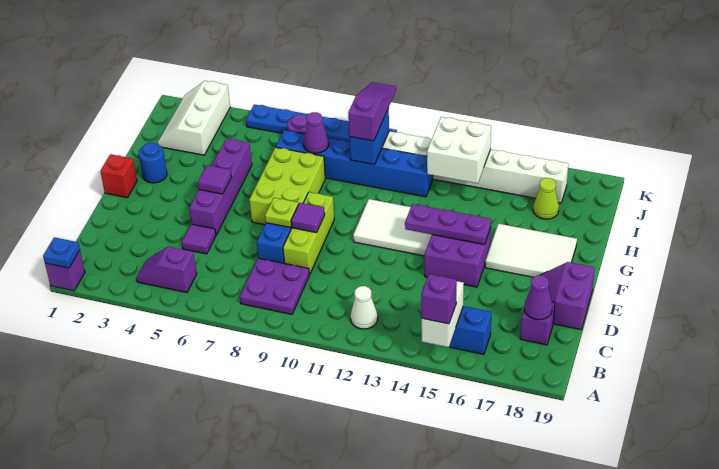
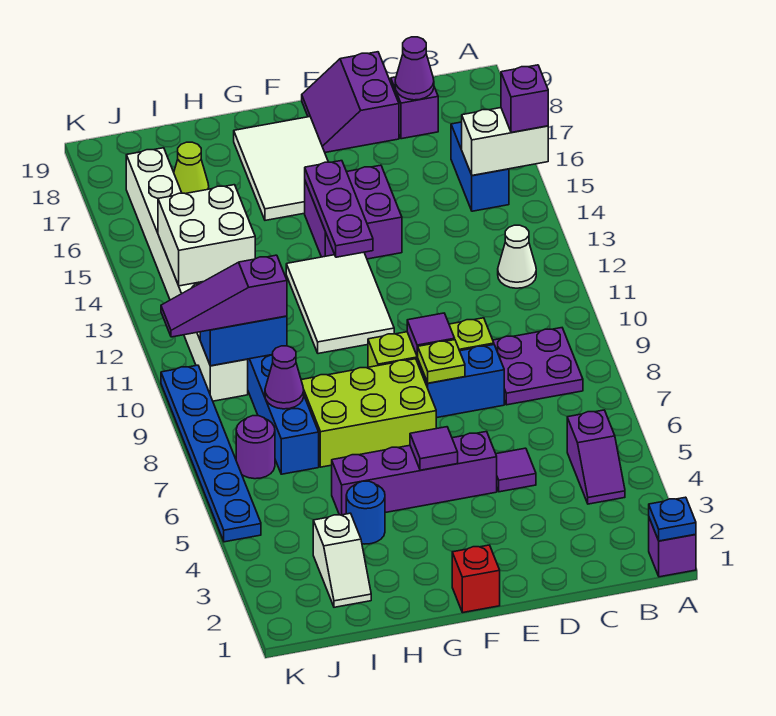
purple slope D18:E19 level 1 top 19 -> purple slope D18:E19 level 1 top D
blue round brick G2 level 1 -> blue round brick H4 level 1
white slope I2:K3 level 1 top 3 -> white slope I2:I3 level 1 top 3

